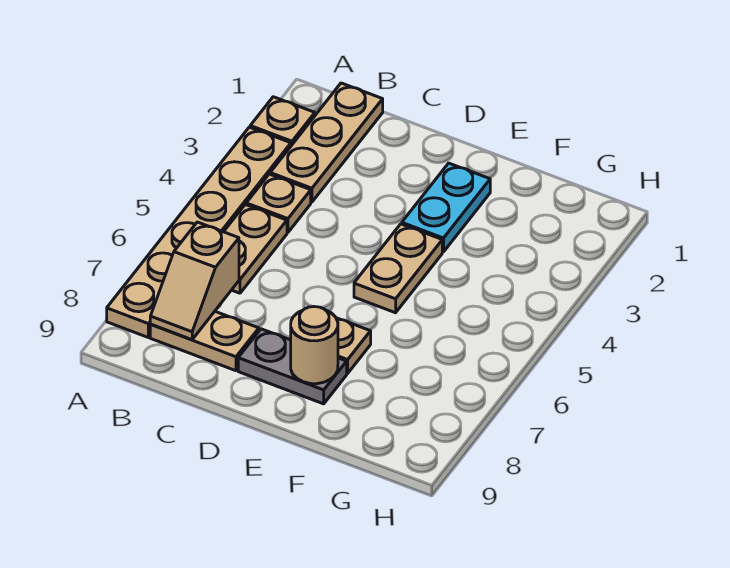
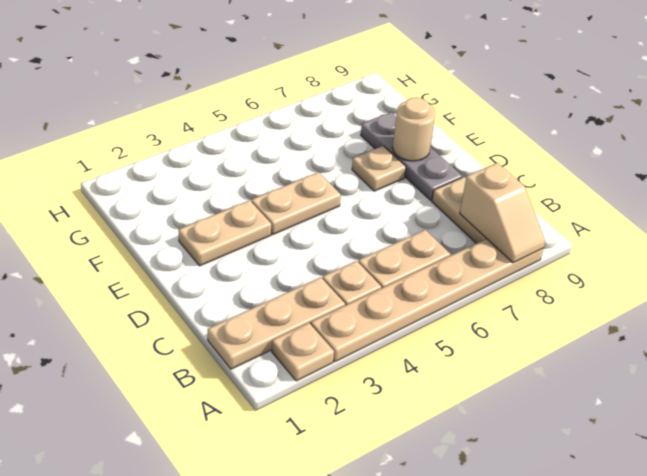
tan slope B7:B8 level 2 top 7 -> tan slope A8:B8 level 2 top B
grey plate D8:E8 level 1 -> grey plate D8:F8 level 1
cyan plate E2:E3 level 1 -> tan plate E2:E3 level 1

